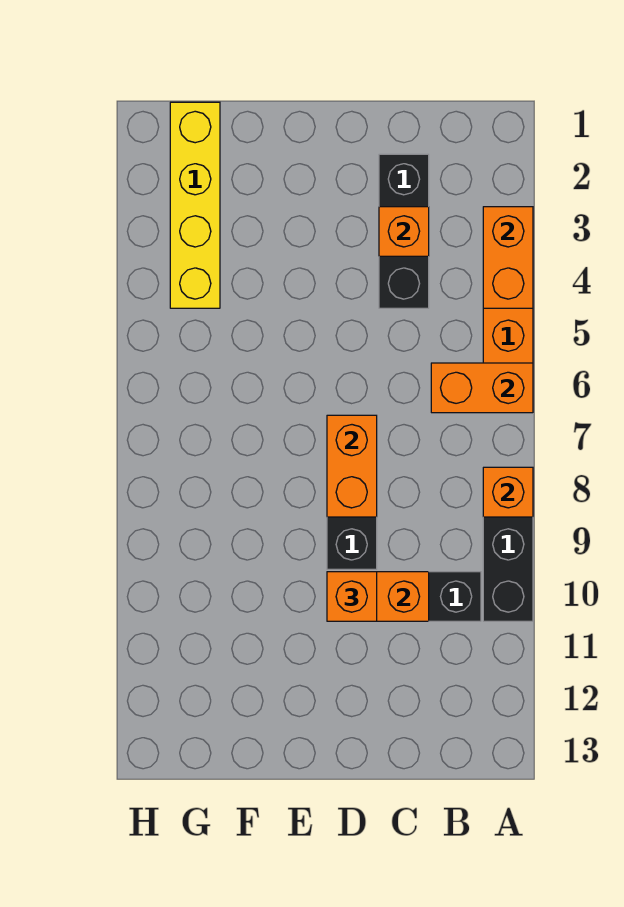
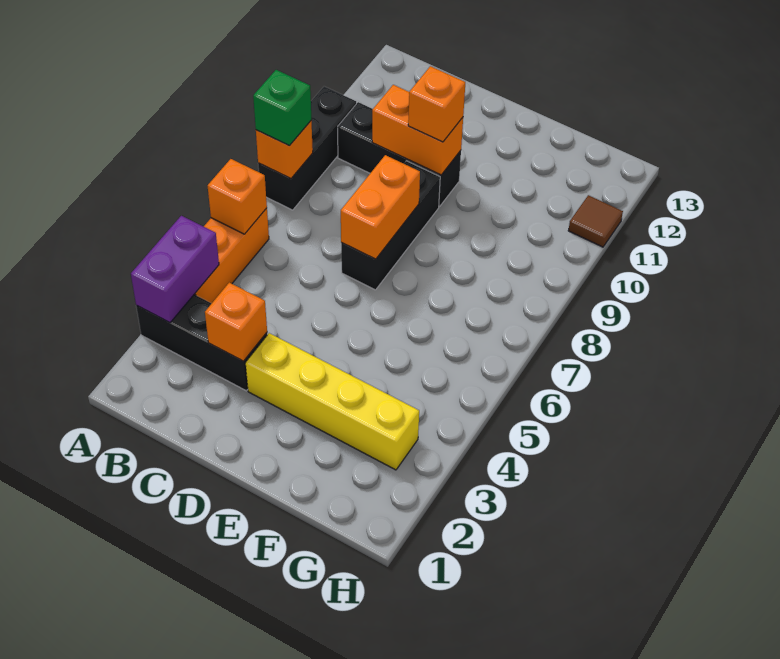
orange brick A3:A4 level 2 -> purple brick A3:A4 level 2
orange brick A6:B6 level 2 -> orange brick A6 level 2
none -> green brick A8 level 3
black brick C2:C4 level 1 -> black brick A3:C3 level 1
yellow brick G1:G4 level 1 -> yellow brick D3:G3 level 1
none -> brown tile H11 level 1

